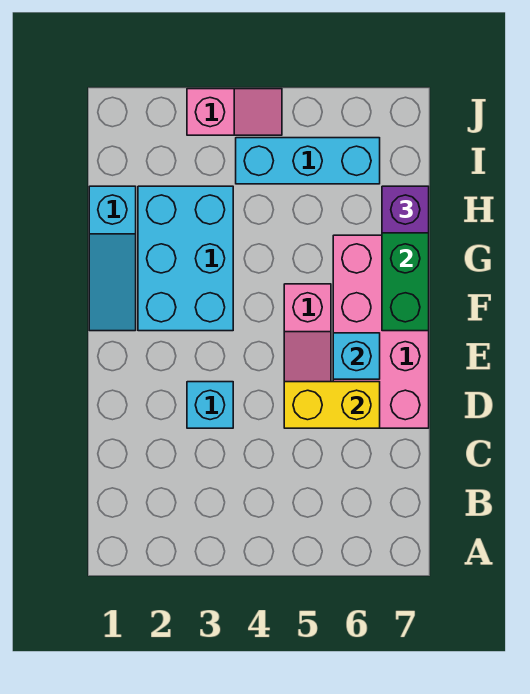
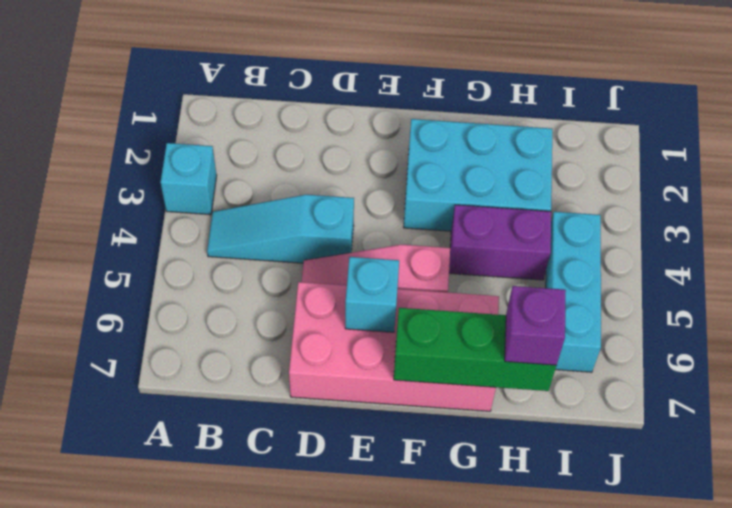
cyan brick D3 level 1 -> cyan brick A3 level 1
yellow brick D5:D6 level 2 -> none
cyan slope F1:H1 level 1 top H -> cyan slope B4:D4 level 1 top D
none -> purple brick G4:H4 level 1
pink slope J3:J4 level 1 top 3 -> none

